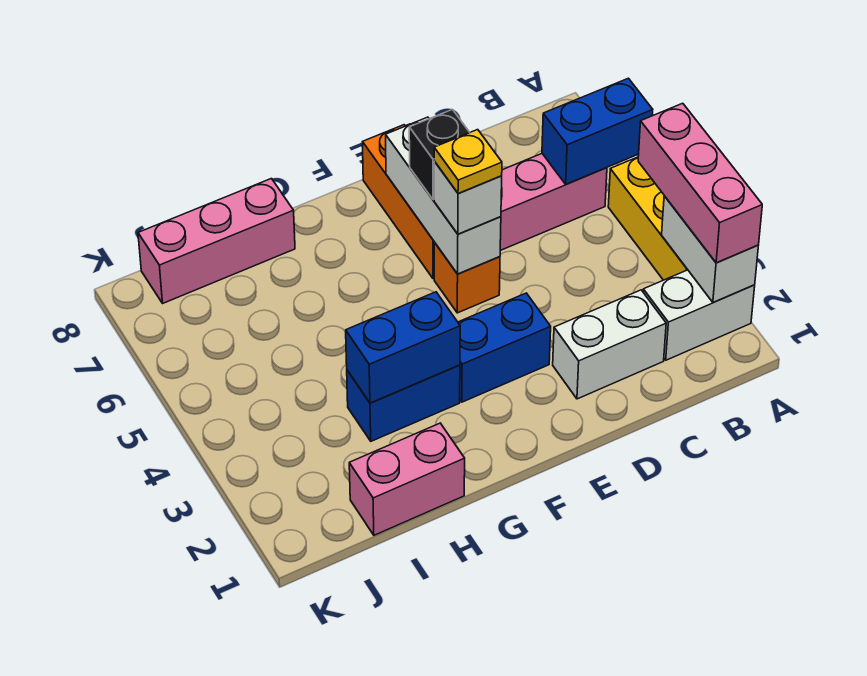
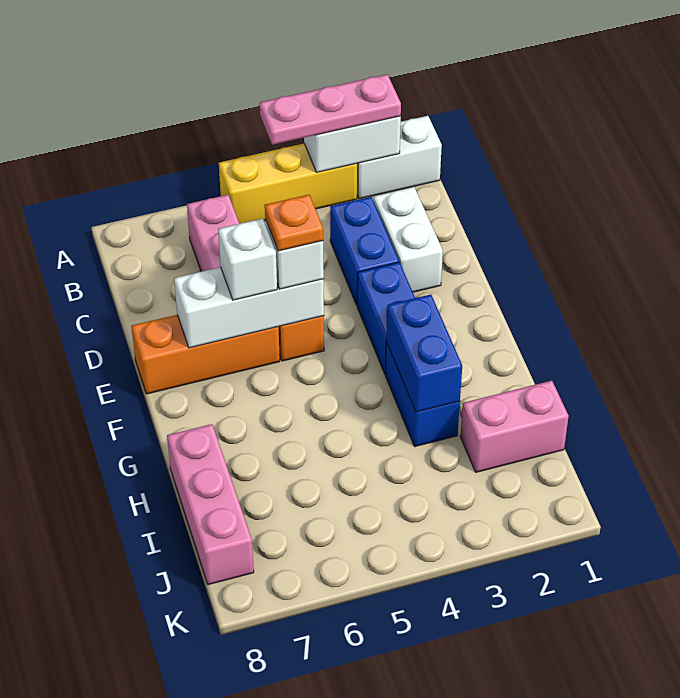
white brick A2:B2 level 1 -> white brick A1:A2 level 1
pink brick A2:A4 level 3 -> pink plate A2:A4 level 3
blue brick A6:B6 level 2 -> blue brick C3:D3 level 1
yellow plate E5 level 4 -> orange plate E5 level 4
black brick E6 level 3 -> white brick E6 level 3
pink brick H1:I1 level 1 -> pink brick I1:I2 level 1

